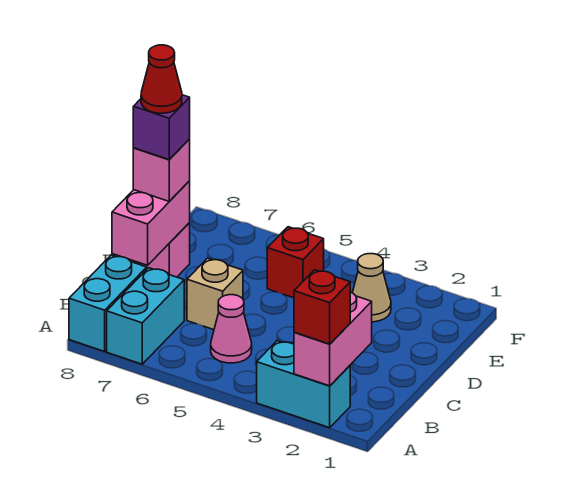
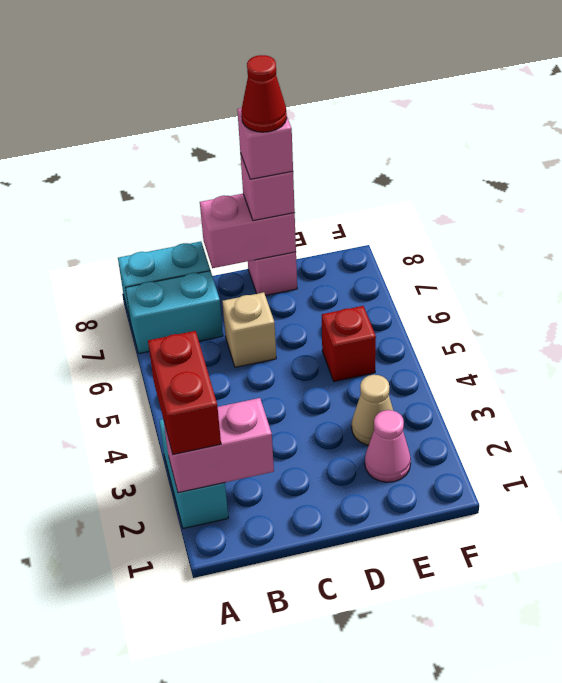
red brick A2 level 3 -> red brick A2:A3 level 3
pink cone B5 level 1 -> pink cone E2 level 1
purple brick D8 level 4 -> pink brick D8 level 4

